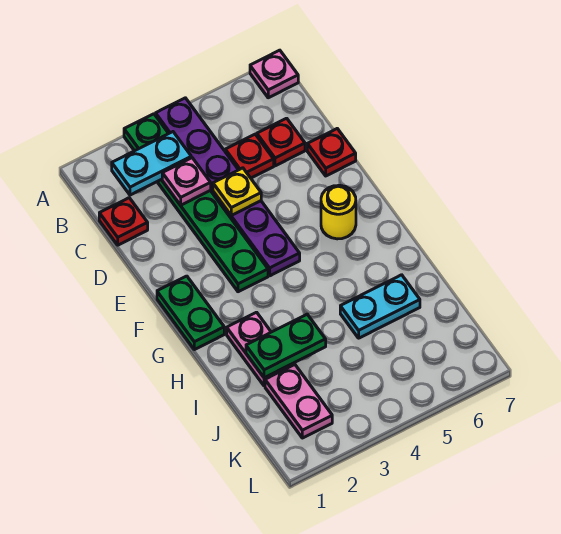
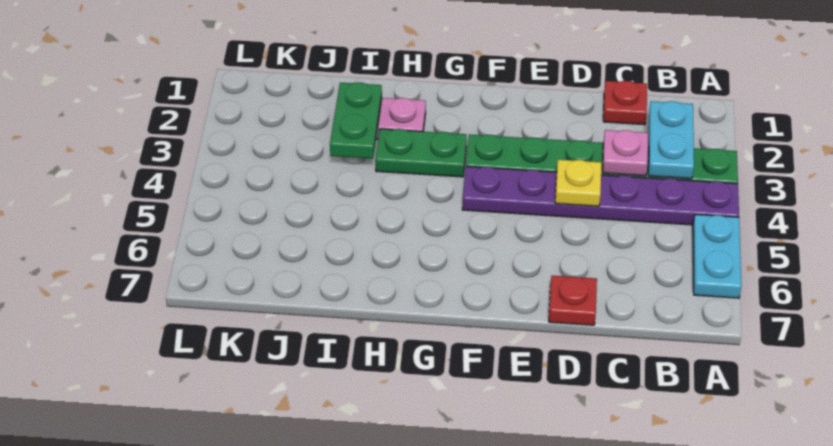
pink plate A7 level 1 -> none
red plate C5 level 1 -> none
red plate C6 level 1 -> none
green plate F1:G1 level 1 -> green plate G3:H3 level 1
yellow round brick F6 level 1 -> none
cyan plate I5:I6 level 1 -> cyan plate A5:A6 level 1
pink plate J2:K2 level 1 -> none

